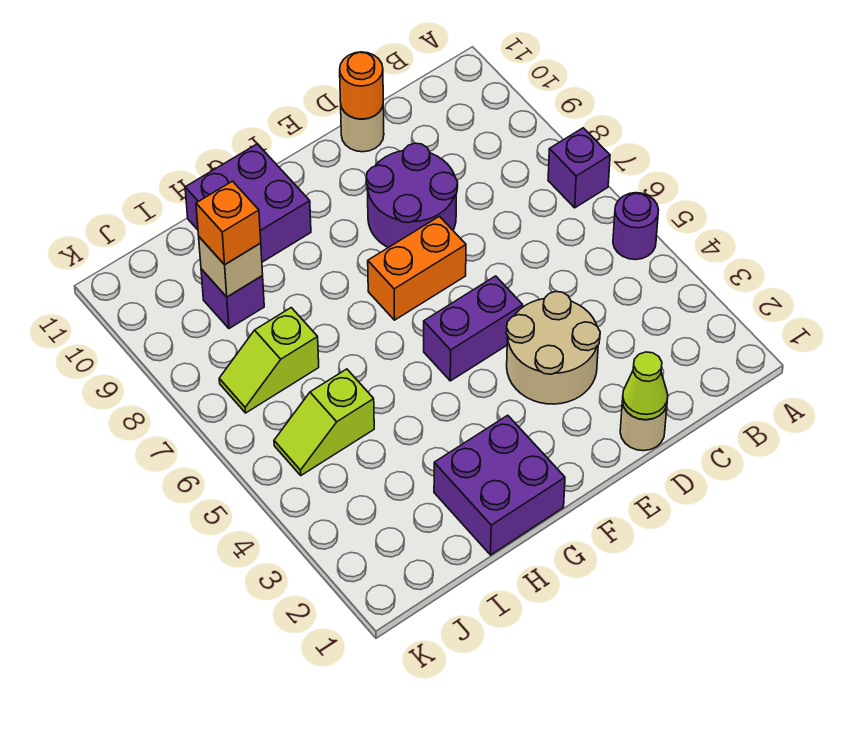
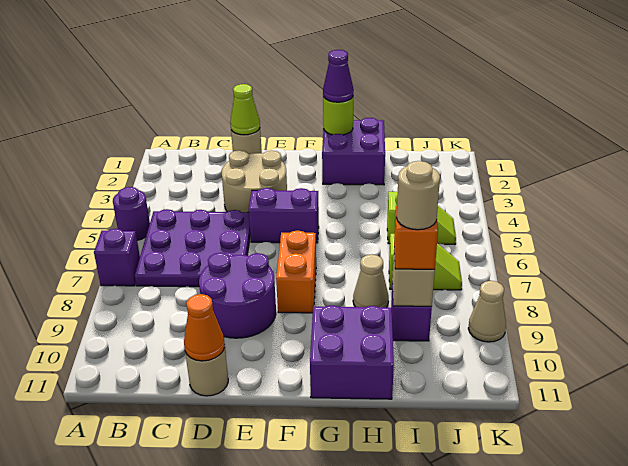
none -> purple plate B5:D7 level 1
orange round brick D11 level 2 -> orange cone D11 level 2
orange brick E7:F7 level 1 -> orange brick F7:F8 level 1
none -> lime round brick G1 level 2
none -> purple cone G1 level 3
none -> tan cone H8 level 1
none -> tan round brick I9 level 4
none -> tan cone K9 level 1

